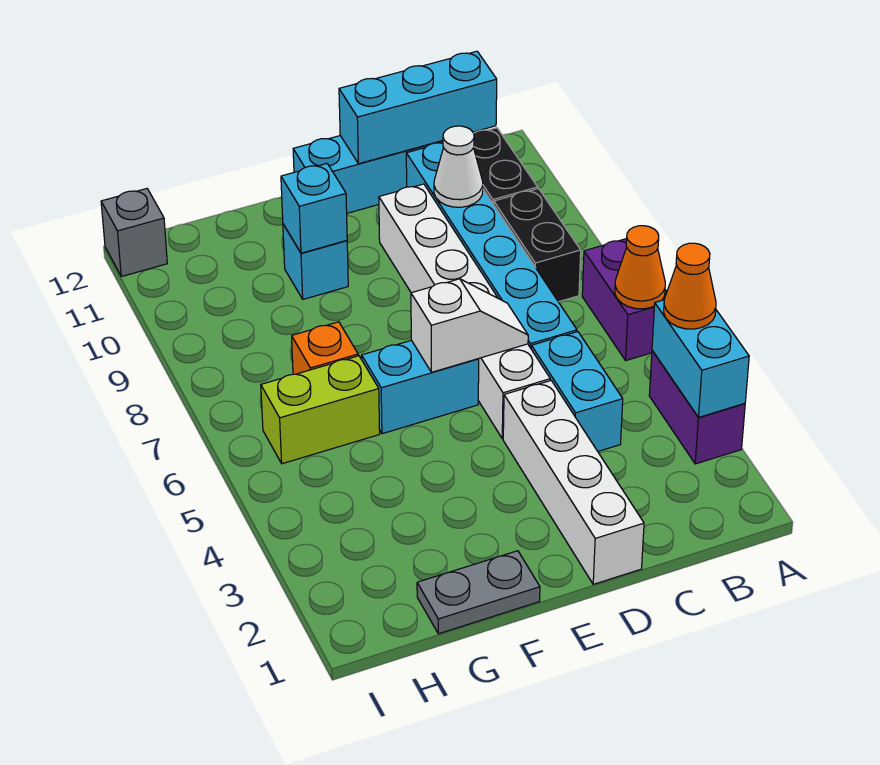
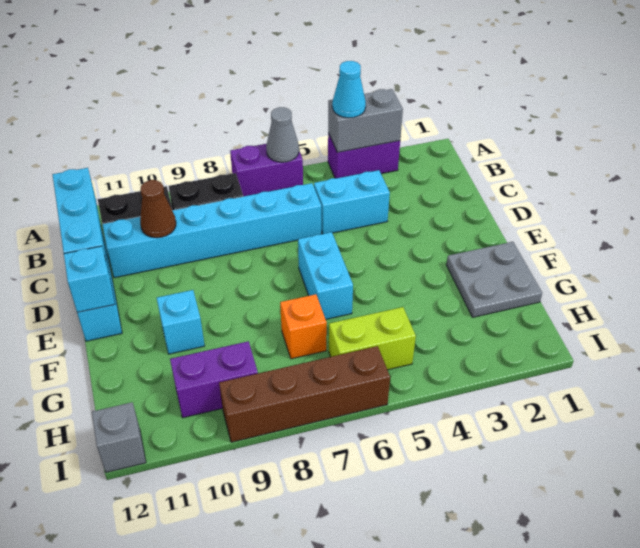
cyan brick A3:A4 level 2 -> grey brick A3:A4 level 2
orange cone A4 level 3 -> cyan cone A4 level 3
orange cone A6 level 2 -> grey cone A6 level 2
white cone C10 level 2 -> brown cone C10 level 2
white brick D1:D4 level 1 -> none
white brick D5:D10 level 1 -> none
white slope D6:E6 level 2 top E -> none
grey plate F1:G1 level 1 -> grey plate F1:G2 level 1
cyan brick F10 level 2 -> cyan brick E12 level 2
lime brick G6:H6 level 1 -> lime brick H5:H6 level 1
none -> purple brick H9:H10 level 1
none -> brown brick I6:I9 level 1

